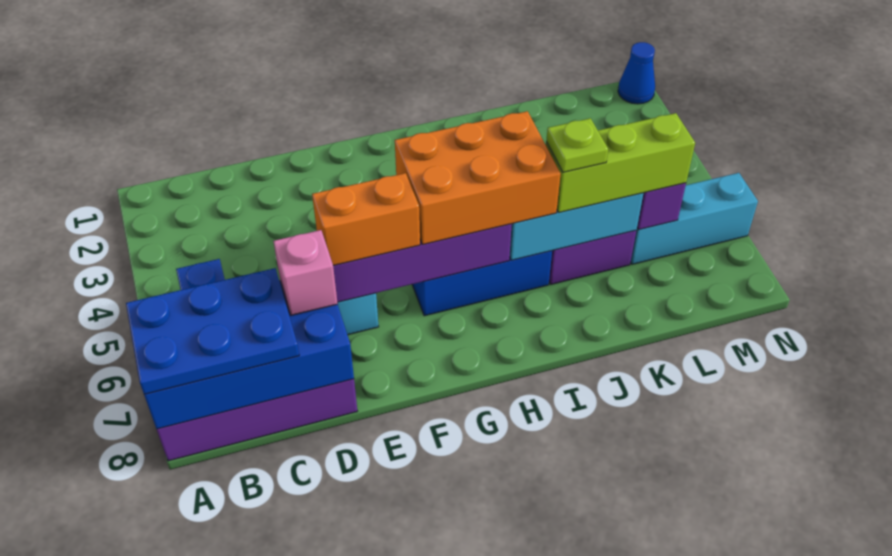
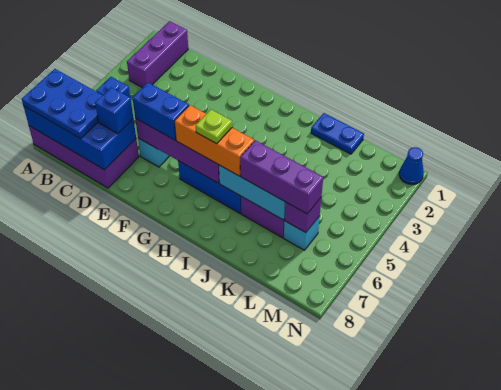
none -> purple brick B1:B3 level 1
pink brick D7 level 3 -> blue brick D7 level 3
orange brick E6:F6 level 3 -> blue brick E6:F6 level 3
orange brick G5:I6 level 3 -> orange brick G6:I6 level 3
none -> blue plate J1:K1 level 1
lime brick J6:L6 level 3 -> purple brick J6:L6 level 3
lime plate J6 level 4 -> lime plate H6 level 4
cyan brick L6:N6 level 1 -> cyan brick L6 level 1

